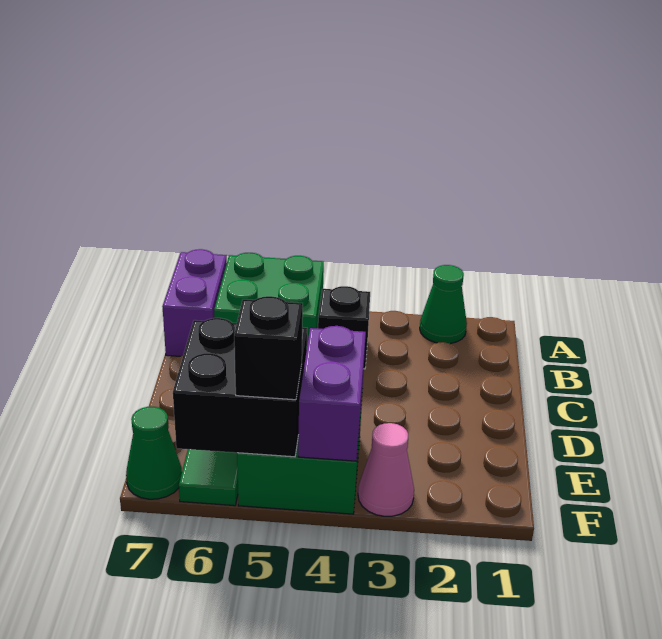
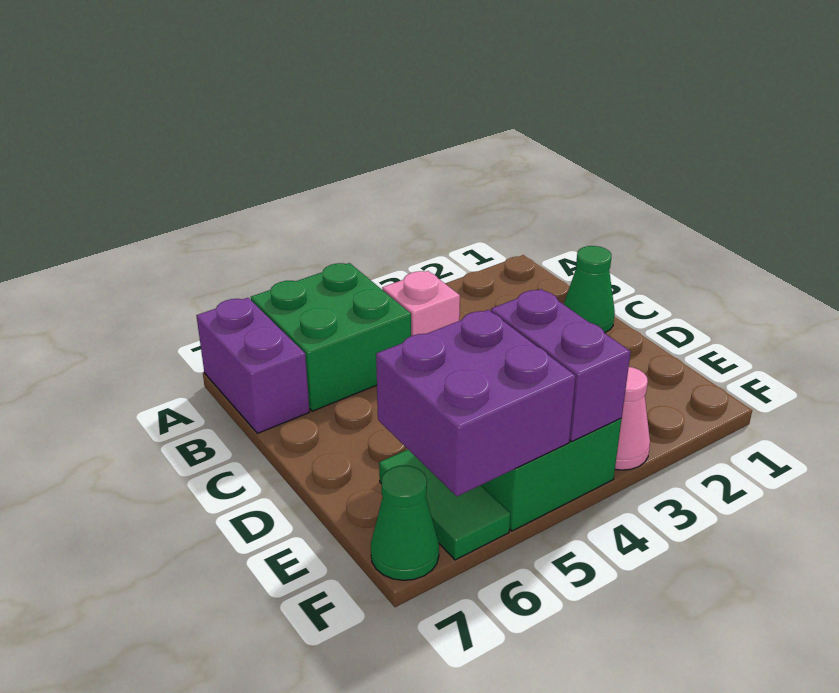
green cone A2 level 1 -> green cone C1 level 1
black brick B4 level 1 -> pink brick B4 level 1
black brick E5:F6 level 2 -> purple brick E5:F6 level 2
black brick F5 level 3 -> none

